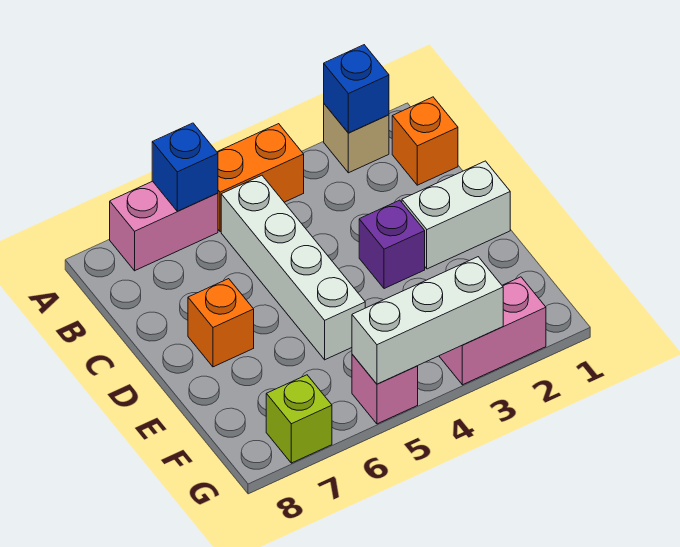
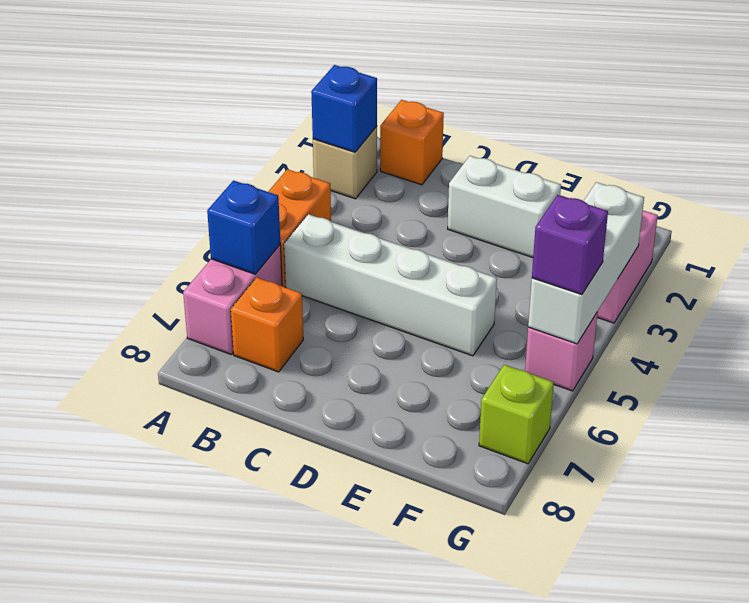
white brick D1:D2 level 1 -> white brick D2:E2 level 1
purple brick D3 level 1 -> purple brick G5 level 3
orange brick D7 level 1 -> orange brick B7 level 1

